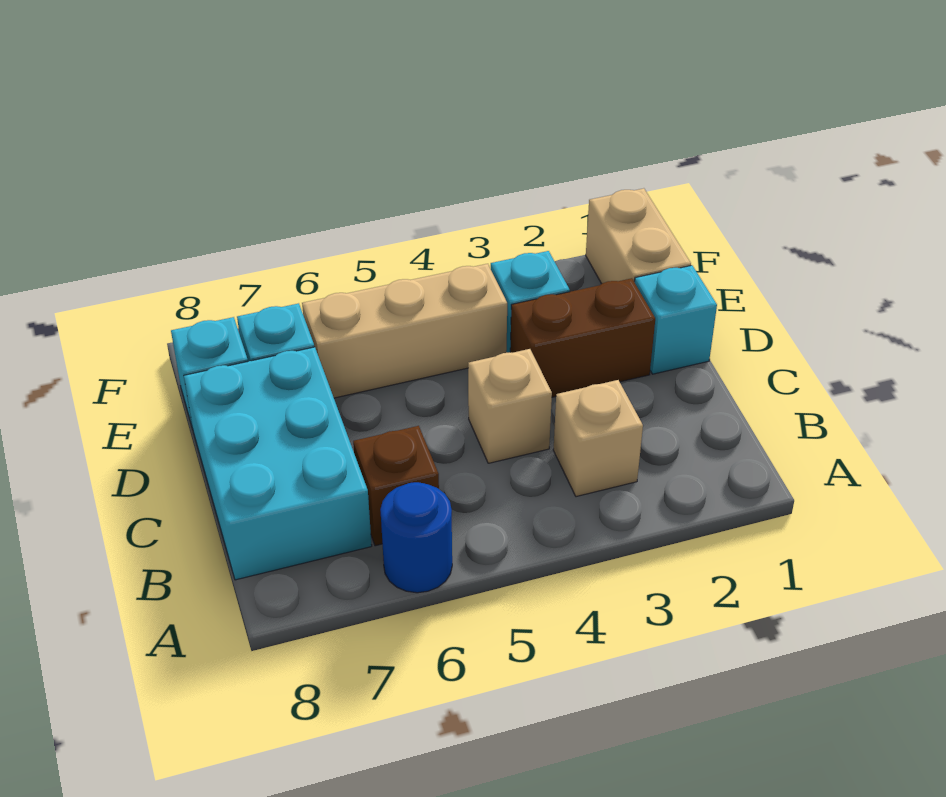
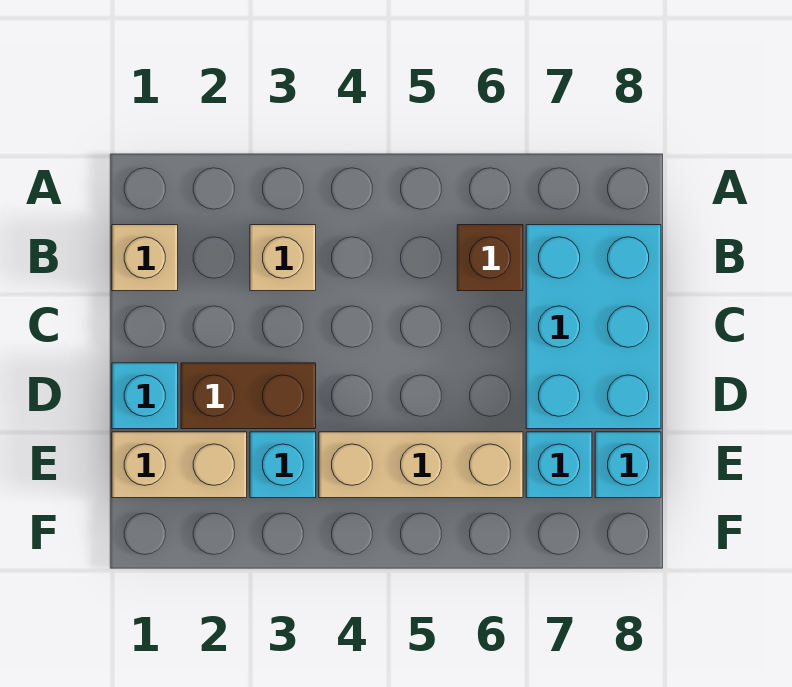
blue round brick A6 level 1 -> none
tan brick C4 level 1 -> tan brick B1 level 1
tan brick E1:F1 level 1 -> tan brick E1:E2 level 1

